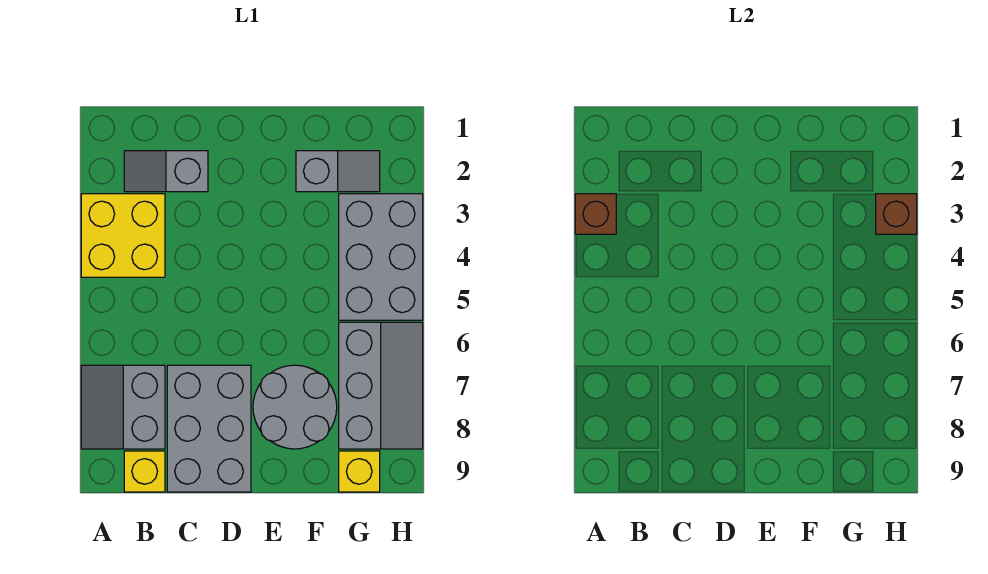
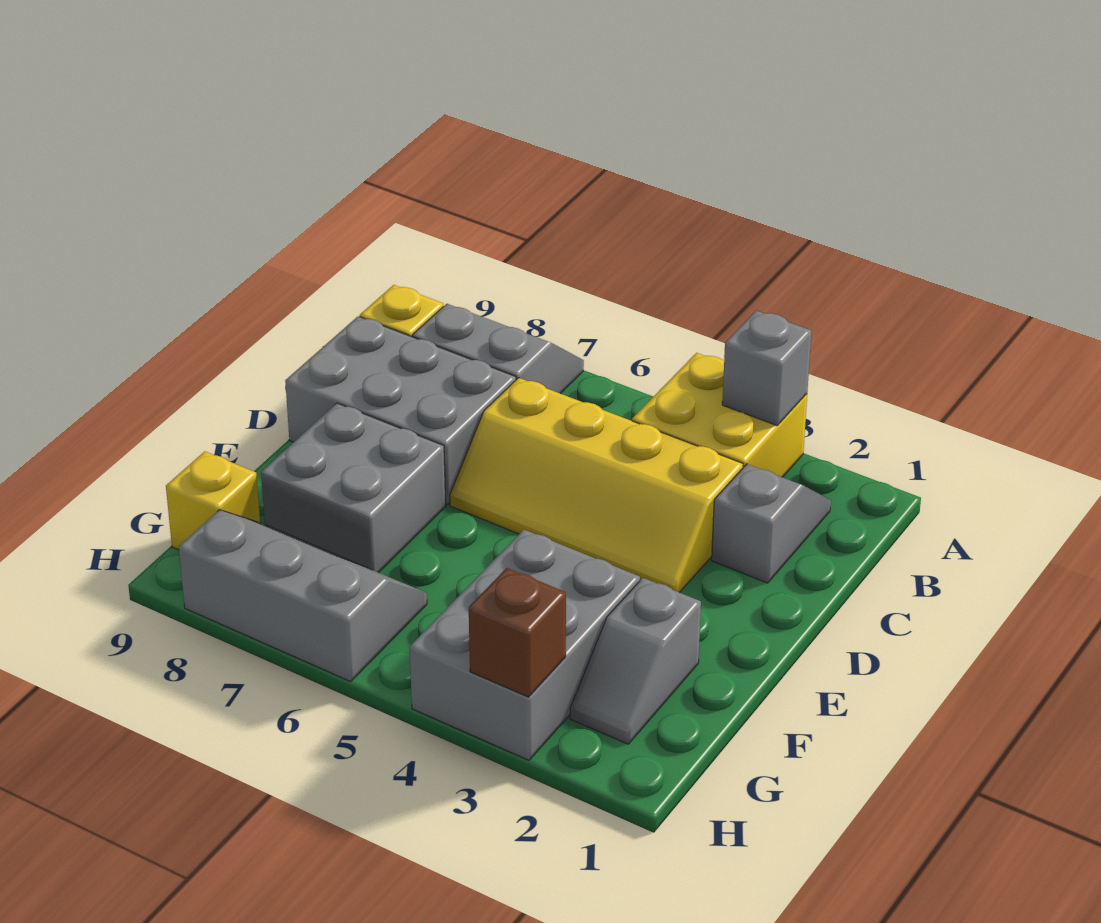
brown brick A3 level 2 -> grey brick A3 level 2
none -> yellow slope C3:D6 level 1 top C
grey round brick E7:F8 level 1 -> grey brick E7:F8 level 1
grey brick G3:H5 level 1 -> grey brick F3:H4 level 1
grey slope G6:H8 level 1 top G -> grey slope G6:H8 level 1 top H

